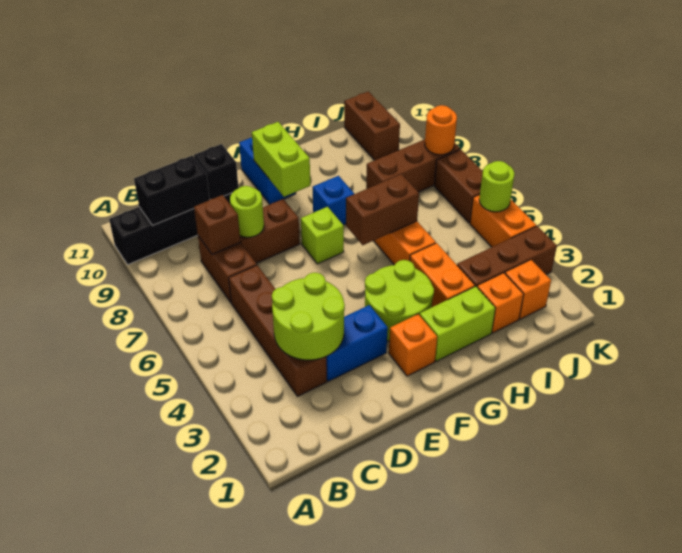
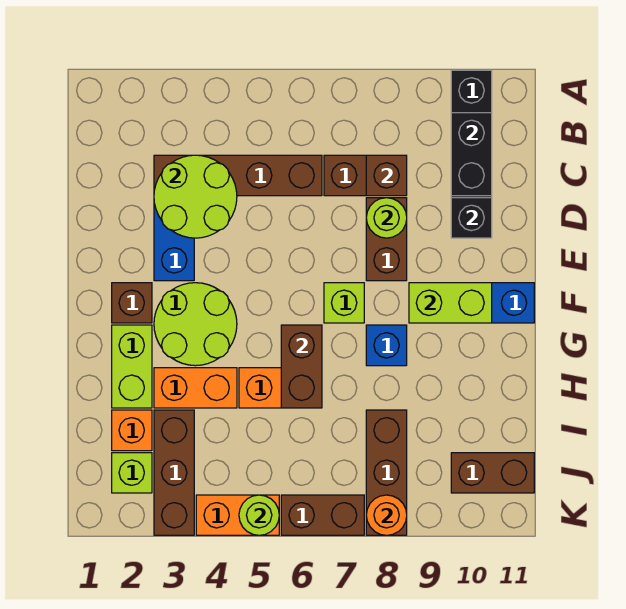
orange brick F2 level 1 -> brown brick F2 level 1
orange brick J2 level 1 -> lime brick J2 level 1

